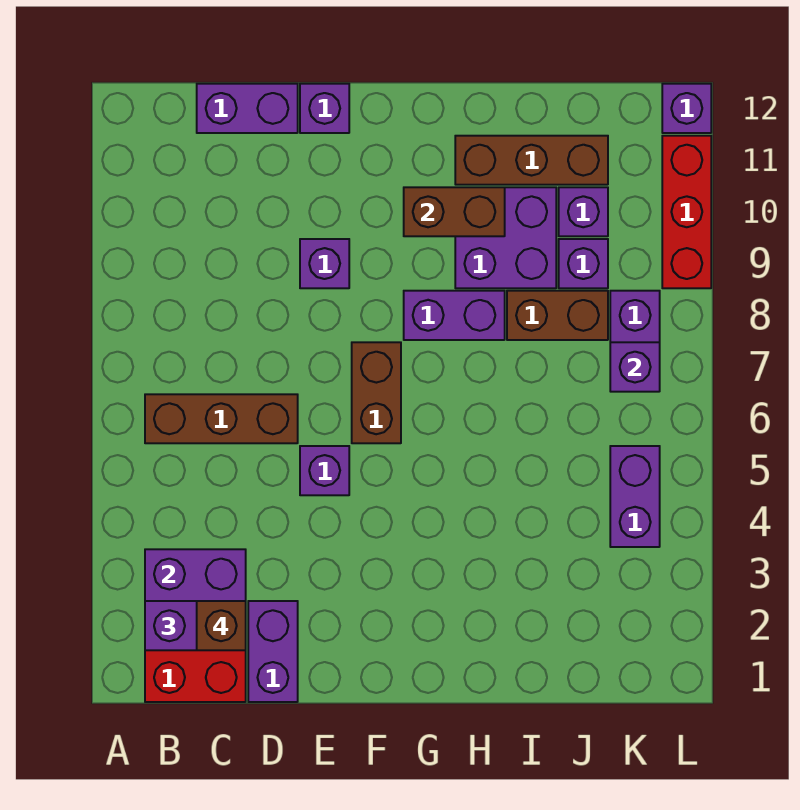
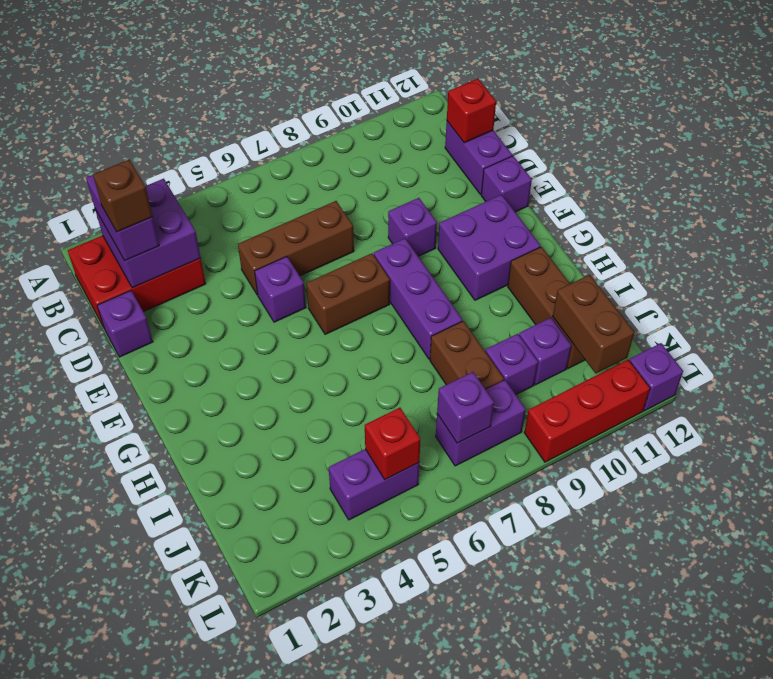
brown brick B6:D6 level 1 -> brown brick D5:D7 level 1
none -> red brick C12 level 2
purple brick D1:D2 level 1 -> purple brick D1 level 1
purple brick G8:H8 level 1 -> purple brick F8:H8 level 1
brown brick G10:H10 level 2 -> brown brick J11:K11 level 2
purple brick H9:I10 level 1 -> purple brick F10:G11 level 1
none -> red brick K5 level 2

